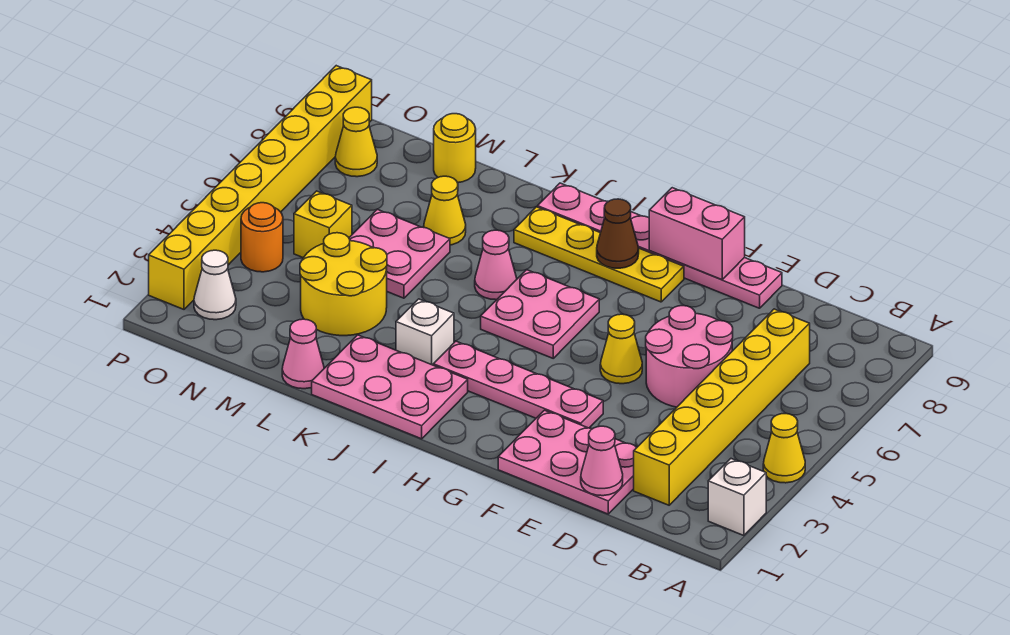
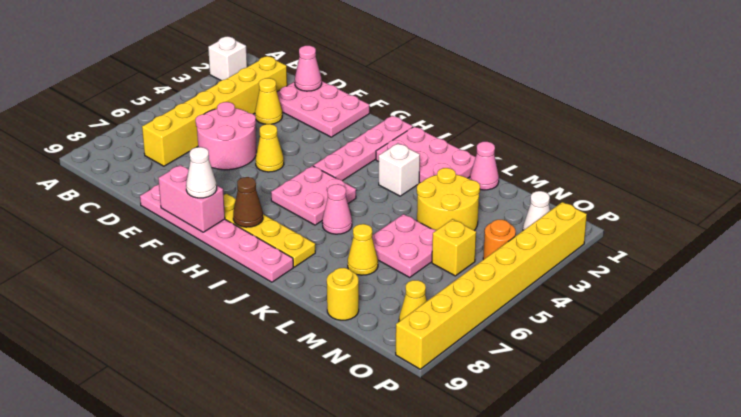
yellow cone A4 level 1 -> yellow cone D3 level 1
pink plate F3:I3 level 1 -> pink plate H1:H4 level 1
none -> white cone G9 level 3

